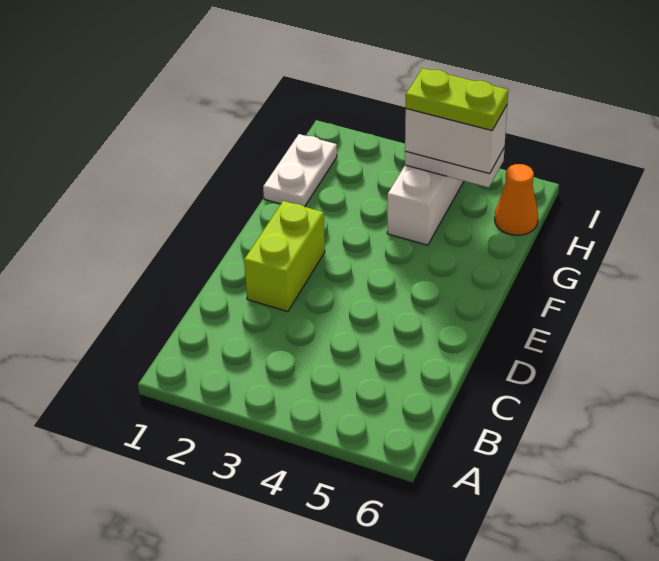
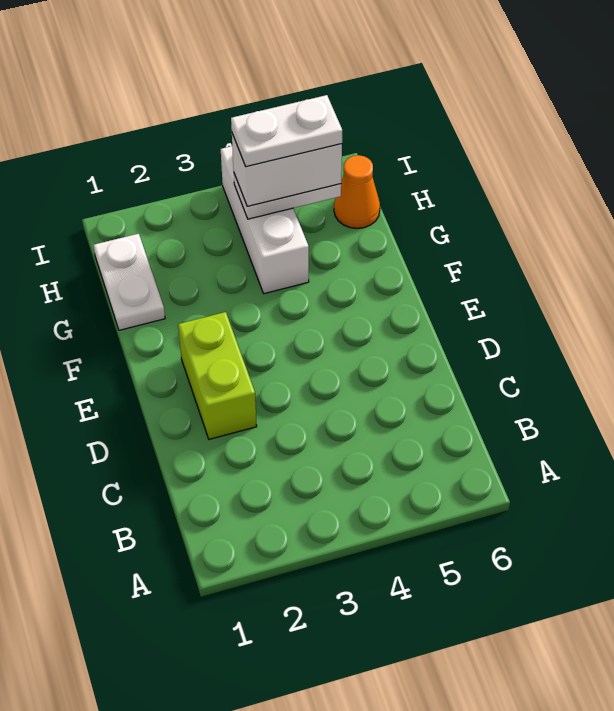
lime plate H4:H5 level 4 -> white plate H4:H5 level 4

